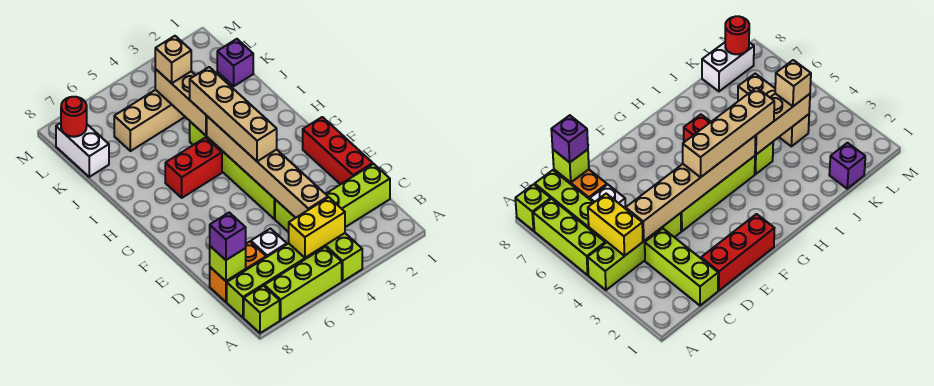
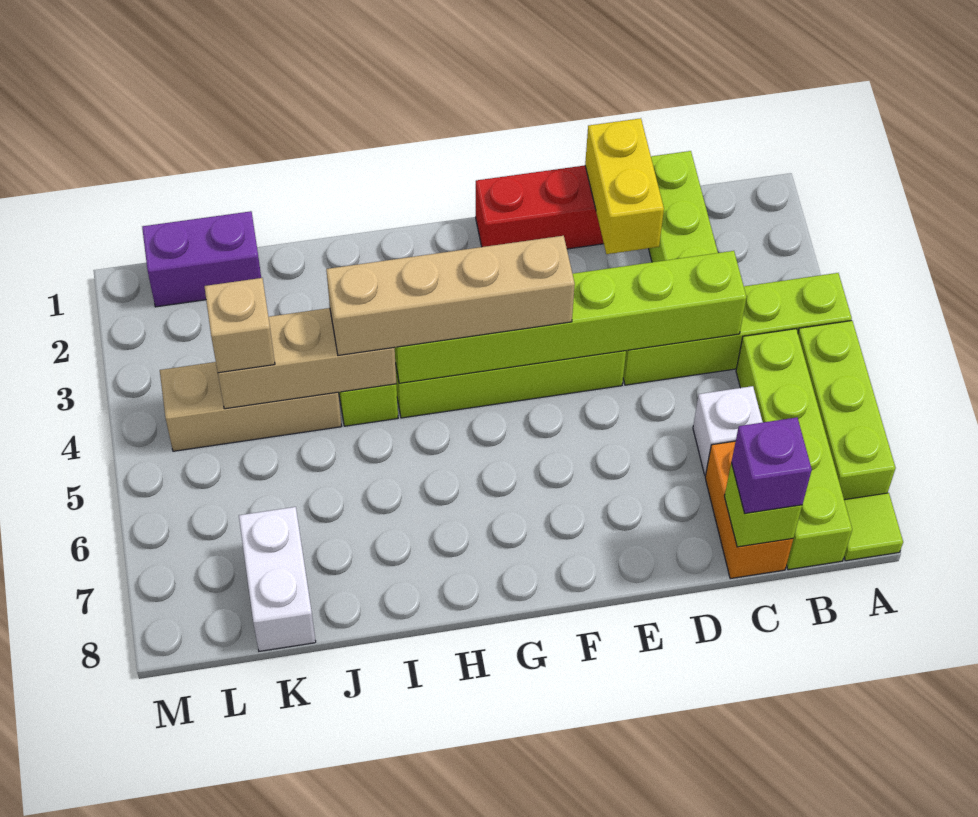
lime brick A8 level 1 -> lime tile A8 level 1
yellow brick B4:B5 level 2 -> yellow brick D1:D2 level 2
tan brick C4:H4 level 2 -> lime brick C4:H4 level 2
red brick H5:H6 level 1 -> none
purple brick K1 level 1 -> purple brick K1:L1 level 1
tan brick K4:K6 level 1 -> tan brick J4:L4 level 1
white brick K8:L8 level 1 -> white brick K7:K8 level 1
red round brick L8 level 2 -> none

